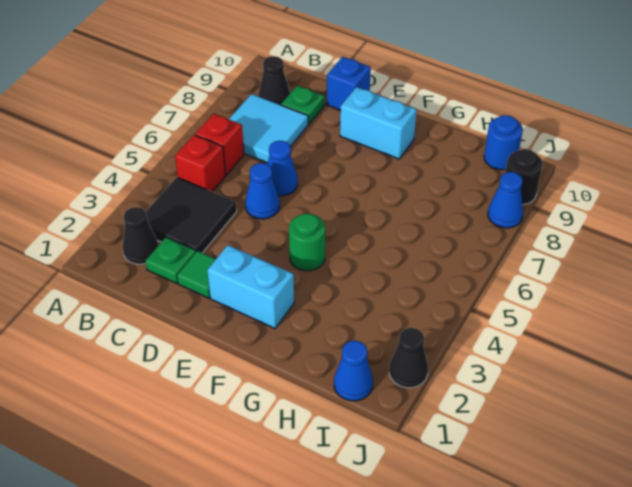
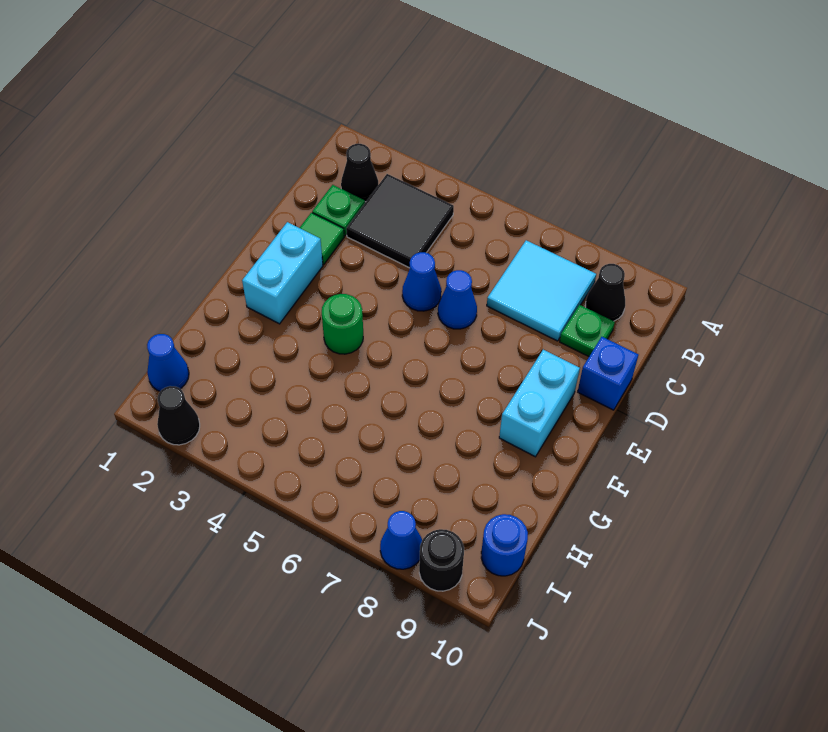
red brick B5 level 1 -> none
red brick B6 level 1 -> none

